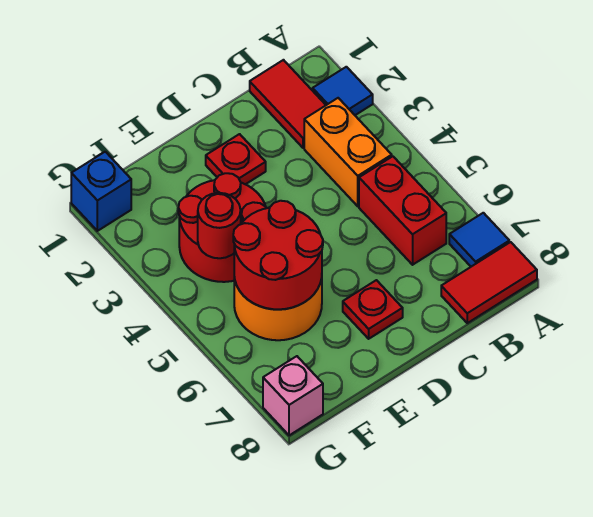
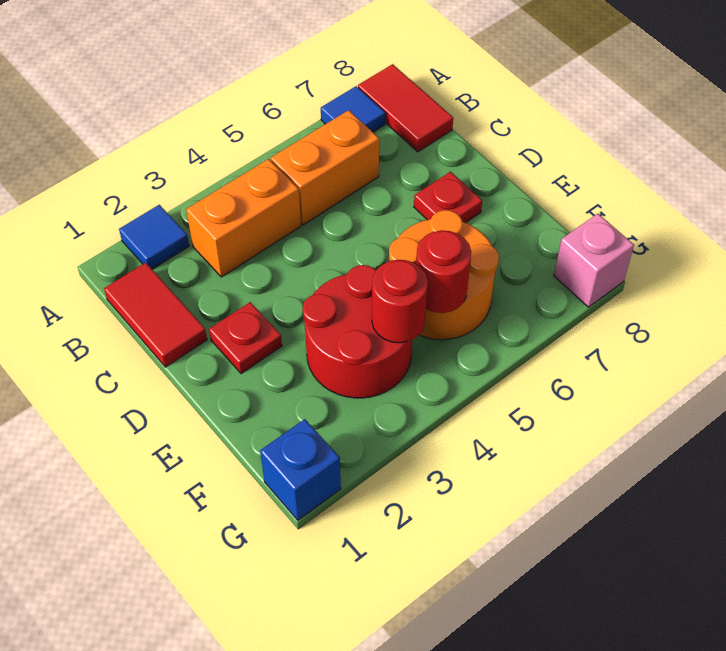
red tile B1:B2 level 1 -> red tile B1:C1 level 1
red brick B5:B6 level 1 -> orange brick B5:B6 level 1
red round brick E5:F6 level 2 -> red round brick F5 level 2

